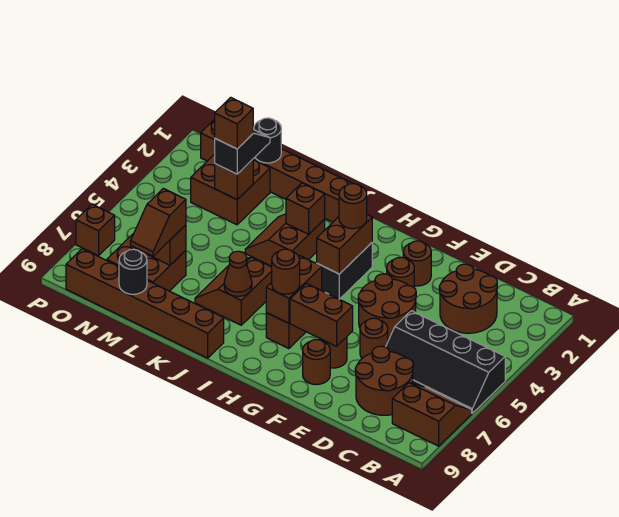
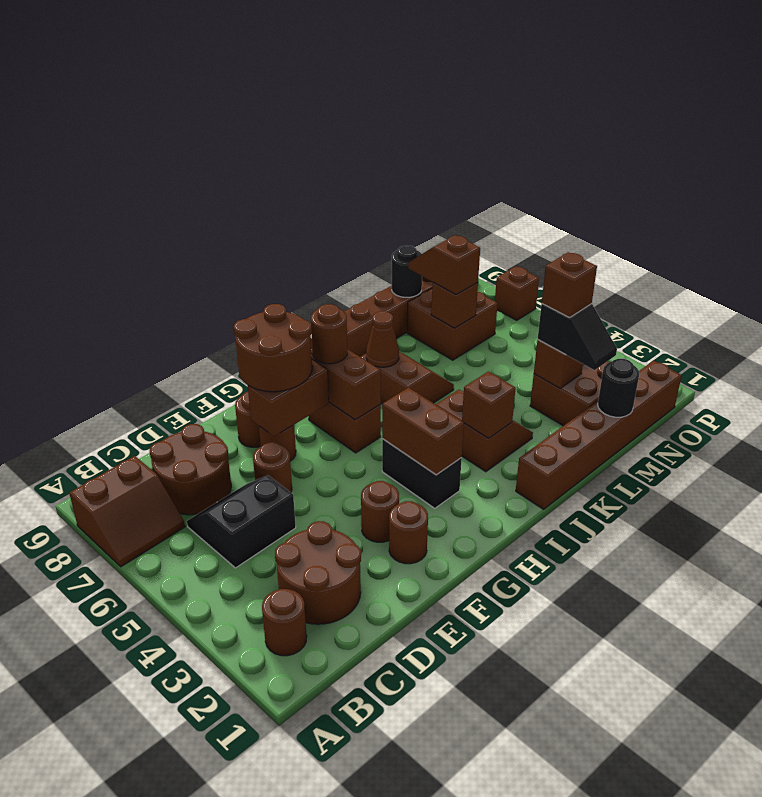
black slope A5:D6 level 1 top 5 -> black slope C5:D6 level 1 top 5
brown round brick E4:F5 level 1 -> brown round brick F7:G8 level 3
brown round brick H3 level 3 -> brown round brick B2 level 1

